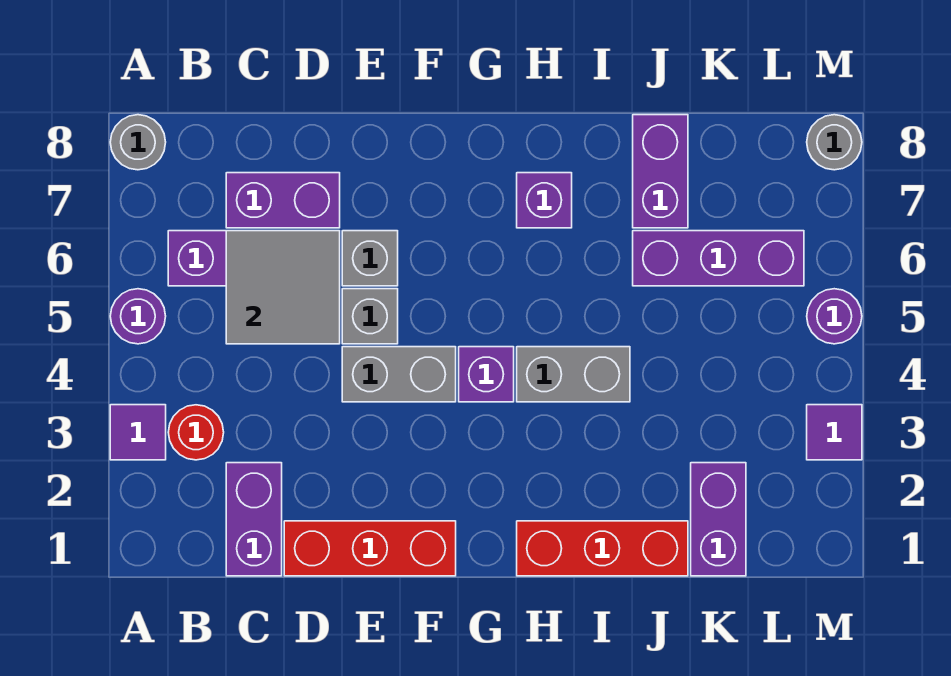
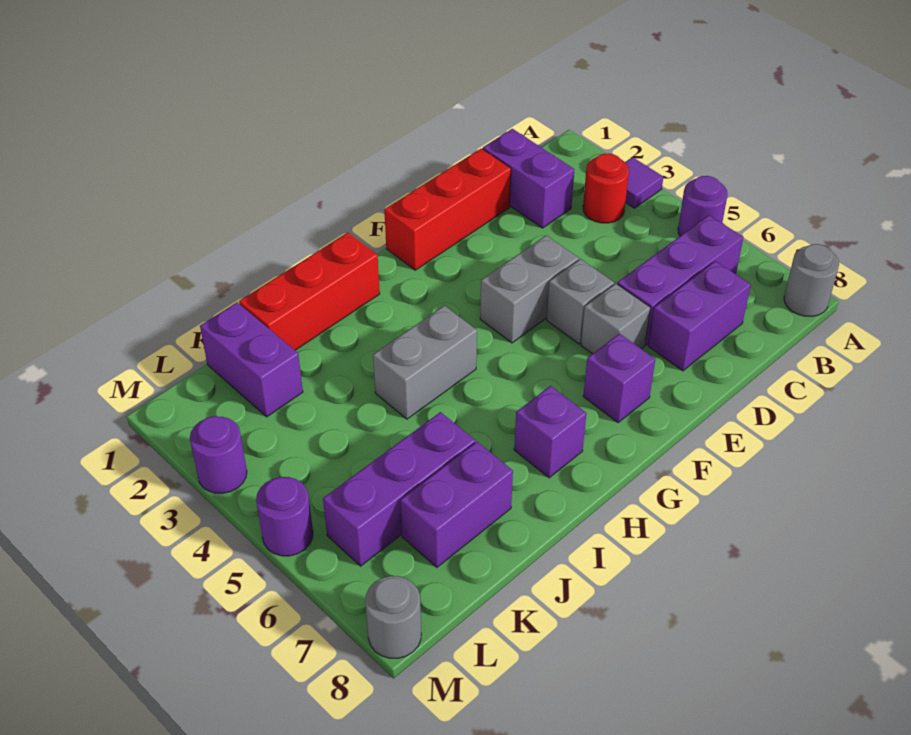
grey tile C5:D6 level 2 -> none
purple brick G4 level 1 -> purple brick F7 level 1
purple brick J7:J8 level 1 -> purple brick J7:K7 level 1
purple tile M3 level 1 -> purple round brick M3 level 1

